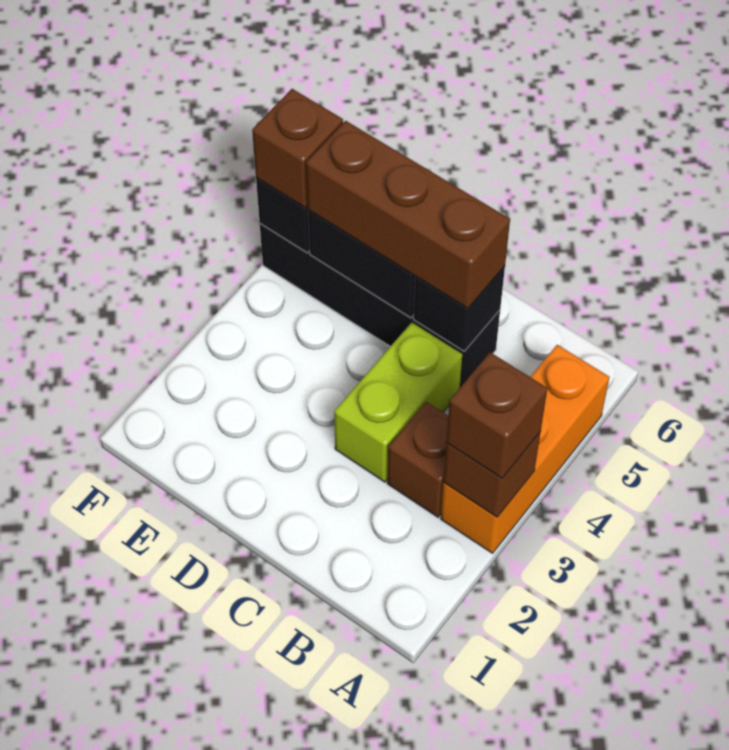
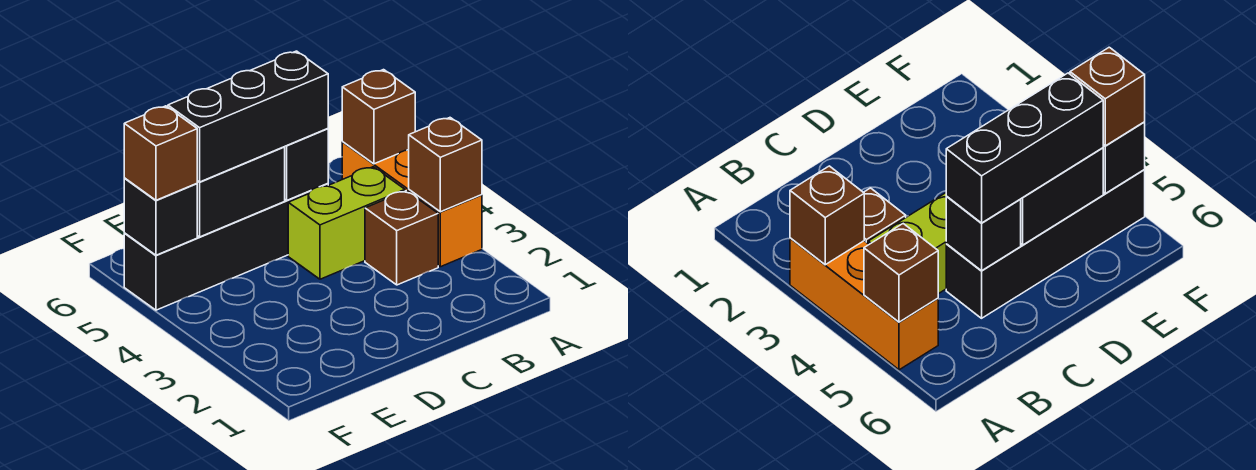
brown brick A3 level 3 -> brown brick A5 level 2
lime brick C3:C4 level 1 -> lime brick B4:C4 level 1
brown brick C5:E5 level 3 -> black brick C5:E5 level 3

